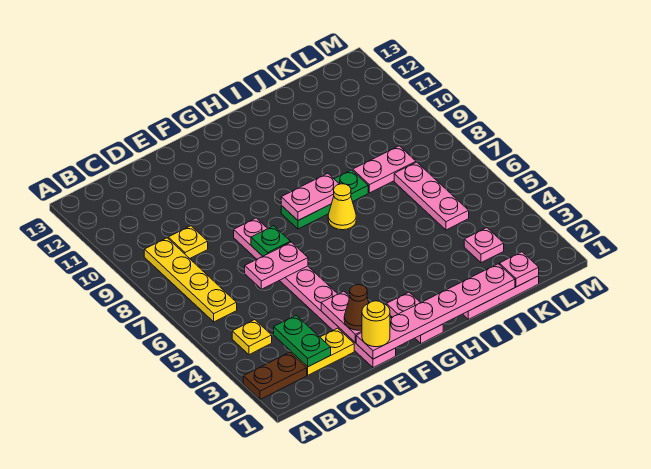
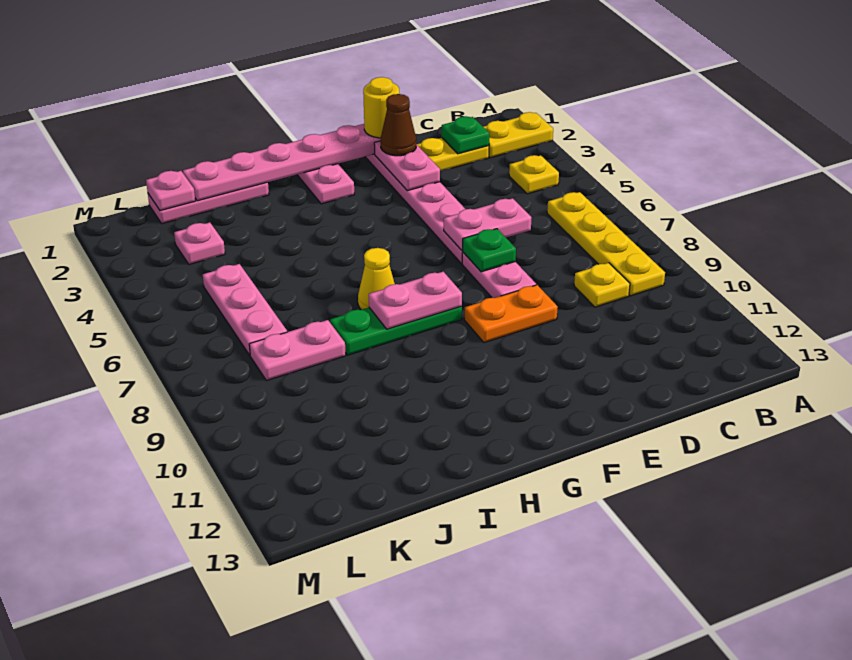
brown plate A2:B2 level 1 -> yellow plate A2:B2 level 1
green plate C2:C3 level 2 -> green plate C2 level 2
none -> orange plate E9:F9 level 1

